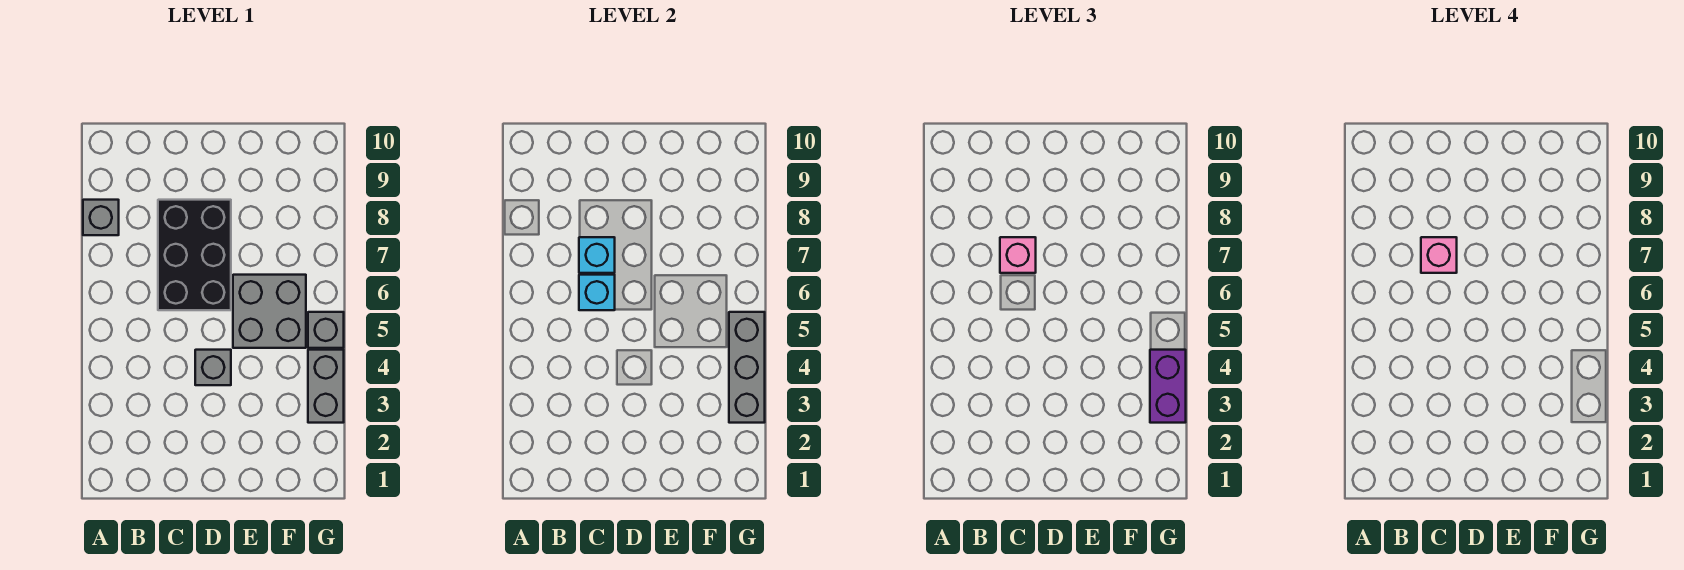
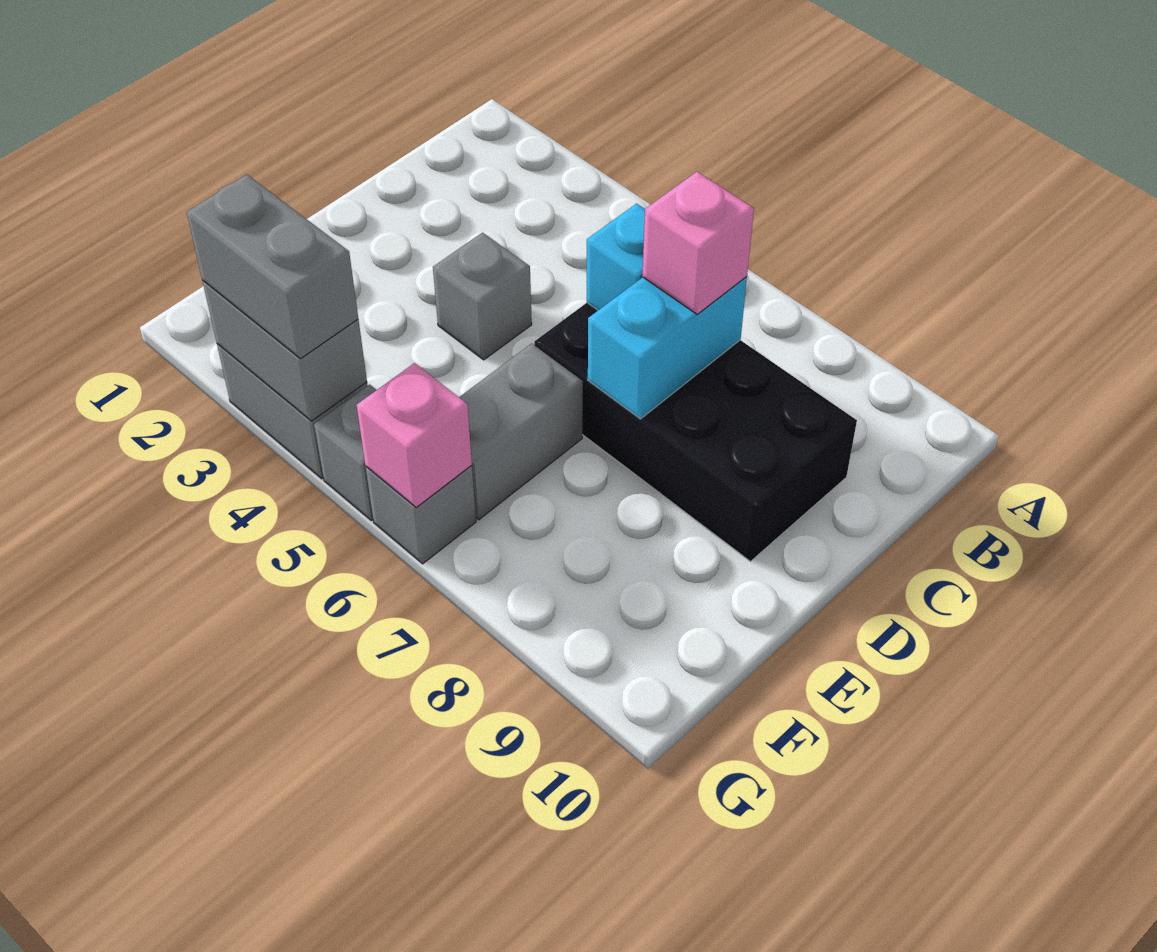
grey brick A8 level 1 -> grey brick G6 level 1
black brick C6:D8 level 1 -> black brick C6:D9 level 1
cyan brick C7 level 2 -> cyan brick C7:D7 level 2
pink brick C7 level 4 -> pink brick G6 level 2
grey brick E5:F6 level 1 -> grey brick E6:F6 level 1
grey brick G3:G5 level 2 -> grey brick G3:G4 level 2
purple brick G3:G4 level 3 -> grey brick G3:G4 level 3

